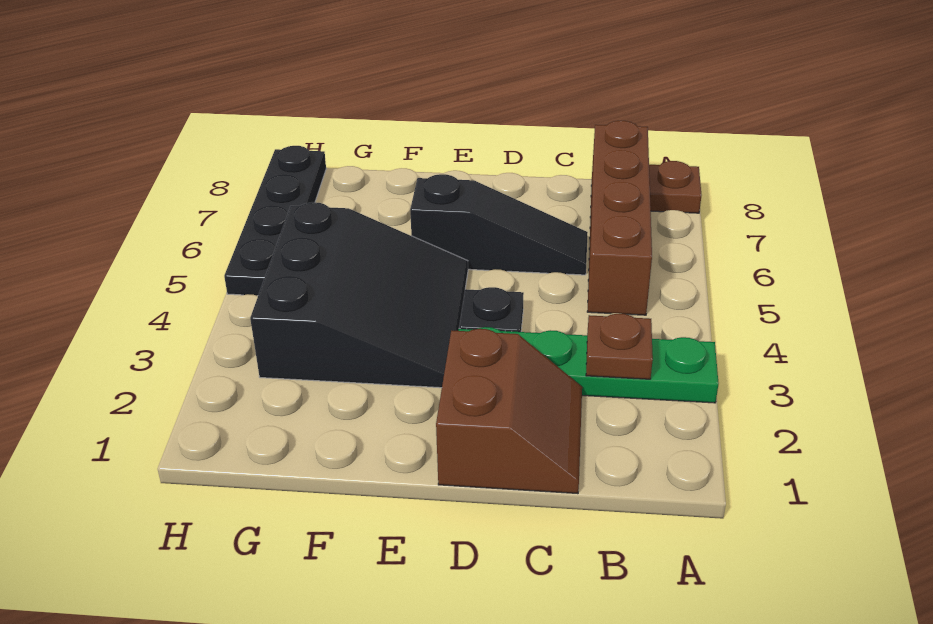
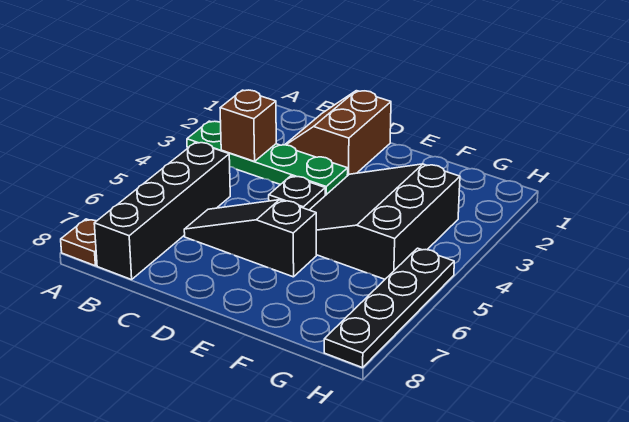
brown plate B3 level 2 -> brown brick B3 level 2
brown brick B5:B8 level 1 -> black brick B5:B8 level 1

